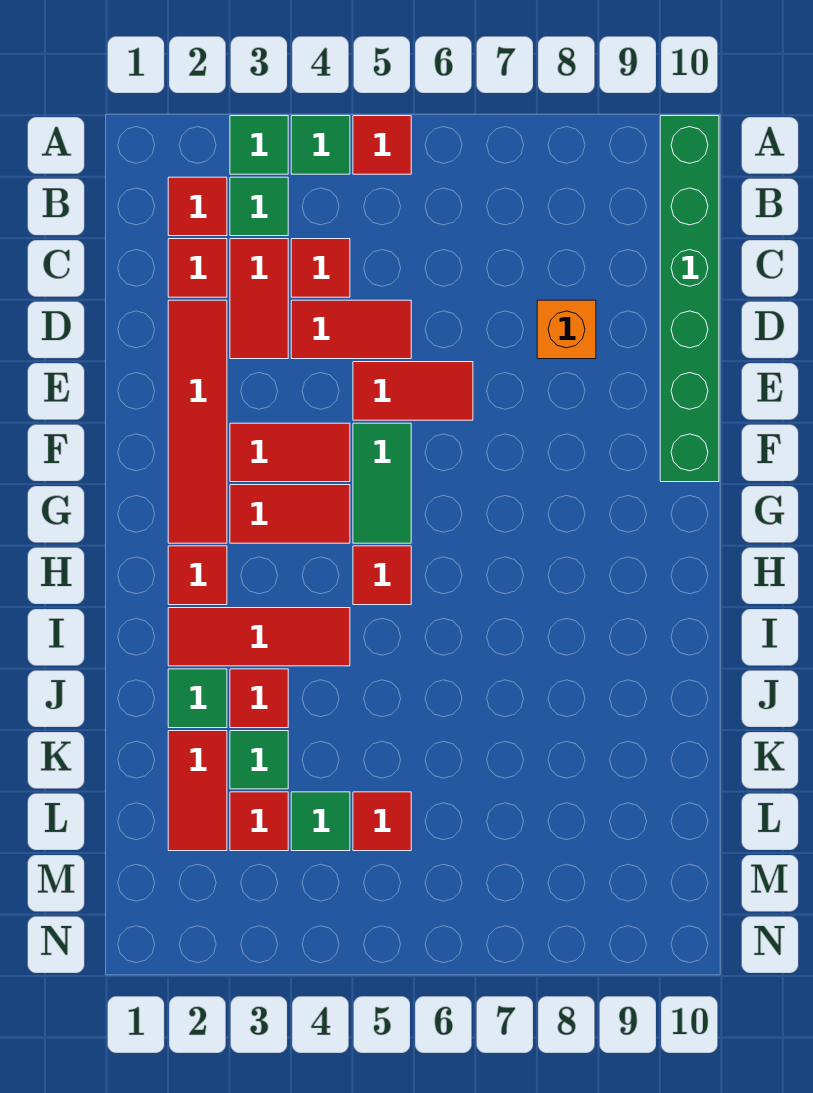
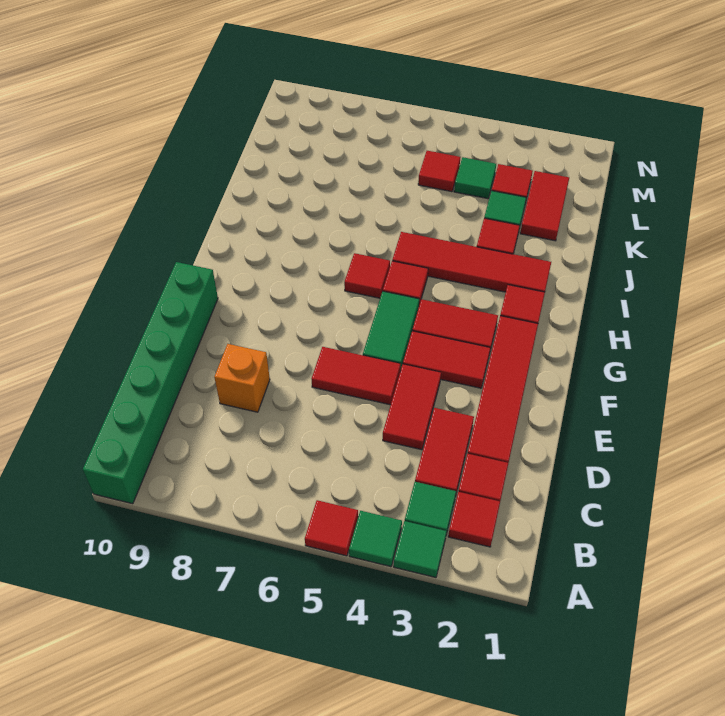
red tile C4 level 1 -> red tile H6 level 1
red tile D4:D5 level 1 -> red tile D4:E4 level 1
red tile I2:I4 level 1 -> red tile I2:I5 level 1
green tile J2 level 1 -> none

